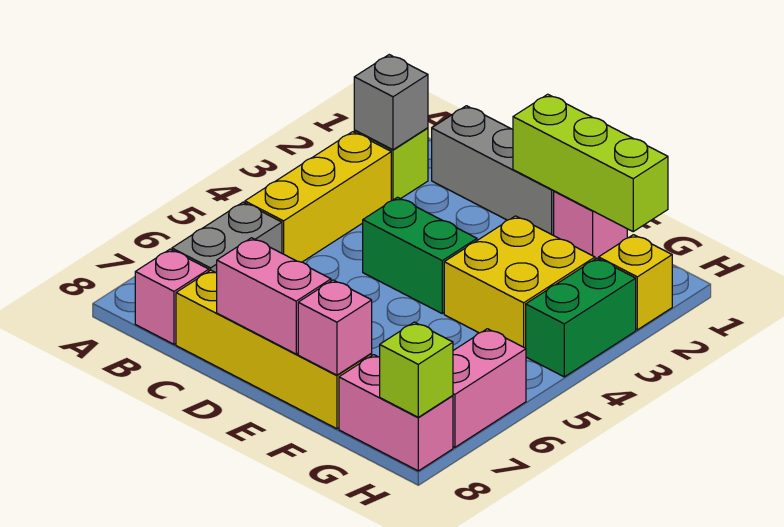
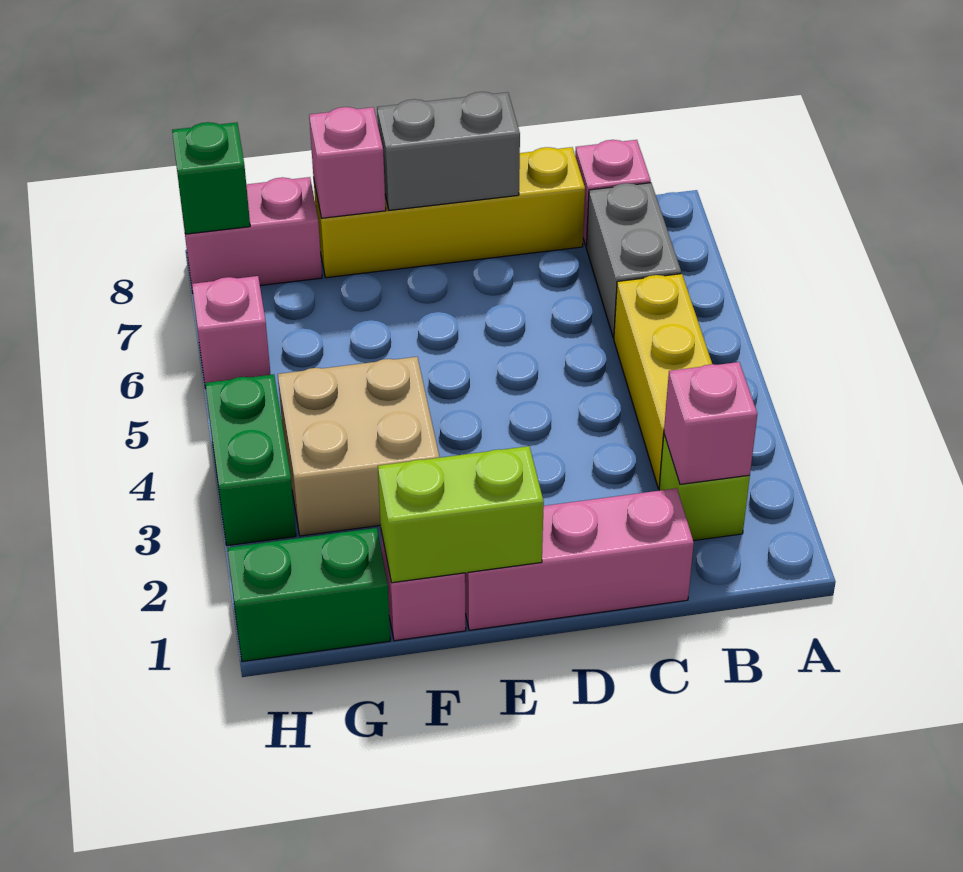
grey brick B2 level 2 -> pink brick B2 level 2
grey brick C1:E1 level 1 -> pink brick C1:E1 level 1
green brick D4:E4 level 1 -> green brick G1:H1 level 1
pink brick D8:E8 level 2 -> grey brick D8:E8 level 2
lime brick E1:G1 level 2 -> lime brick E1:F1 level 2
yellow brick F3:G4 level 1 -> tan brick F3:G4 level 1
yellow brick H2 level 1 -> none
pink brick H6:H7 level 1 -> pink brick H6 level 1
lime brick H8 level 2 -> green brick H8 level 2

